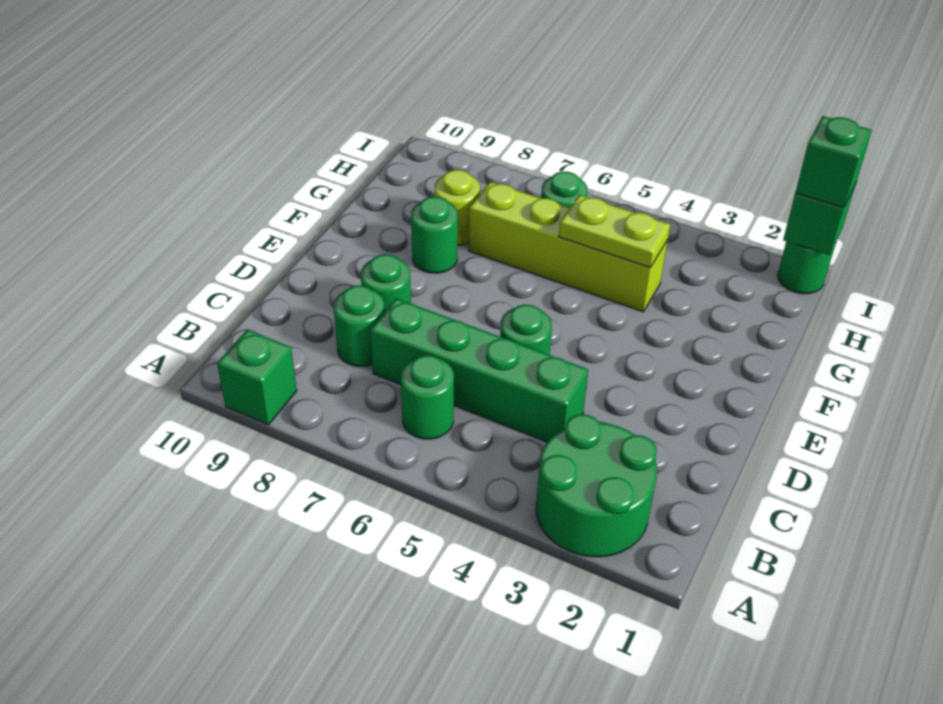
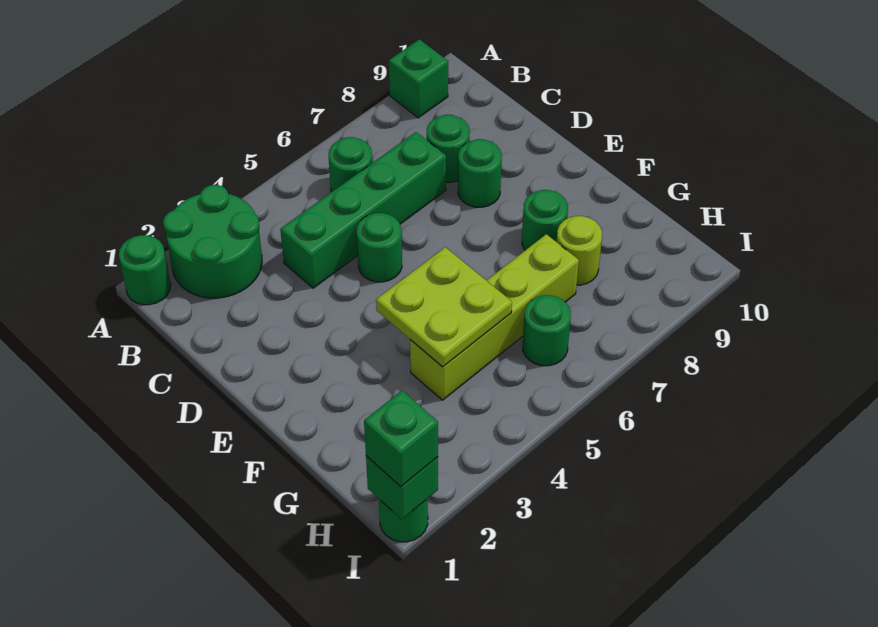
none -> green round brick A1 level 1
lime plate G4:G5 level 2 -> lime plate F4:G5 level 2

